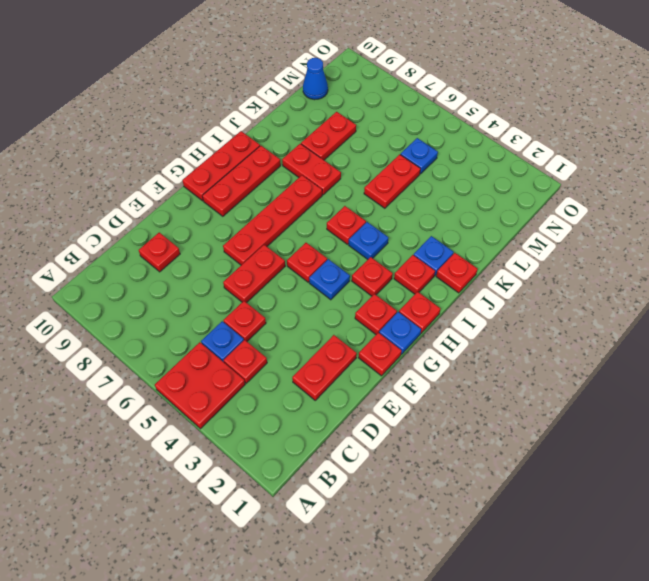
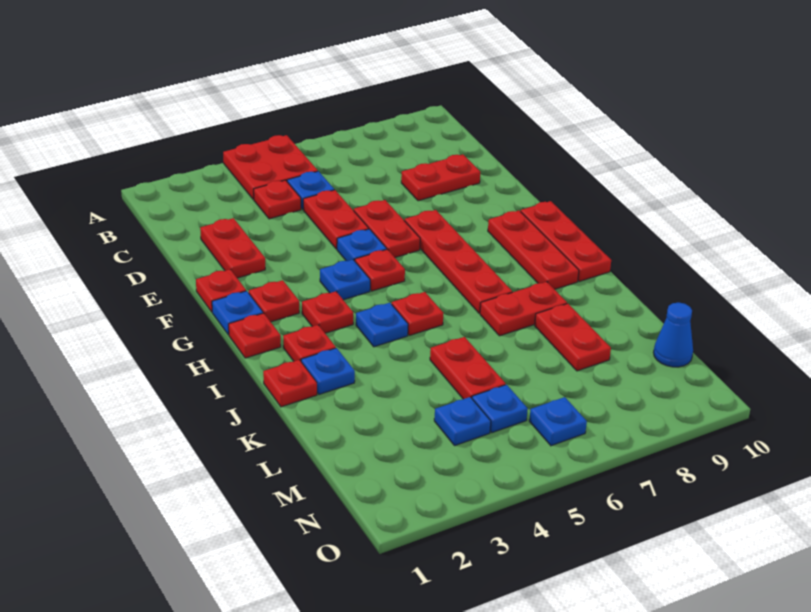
red plate D5 level 1 -> red plate D5:E5 level 1
red plate D9 level 1 -> red plate D8:D9 level 1
none -> blue plate F5 level 1
none -> blue plate M4 level 1
none -> blue plate N6 level 1

